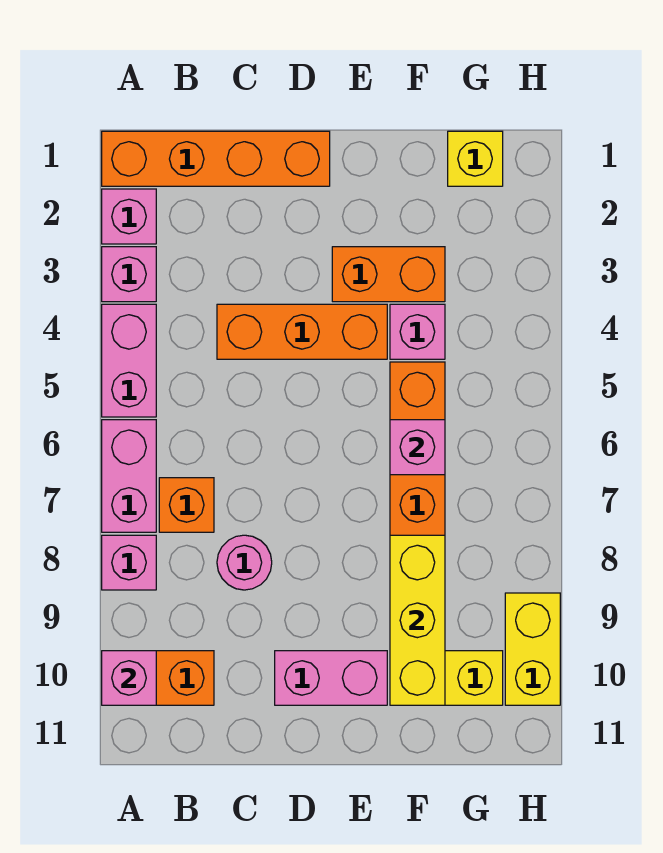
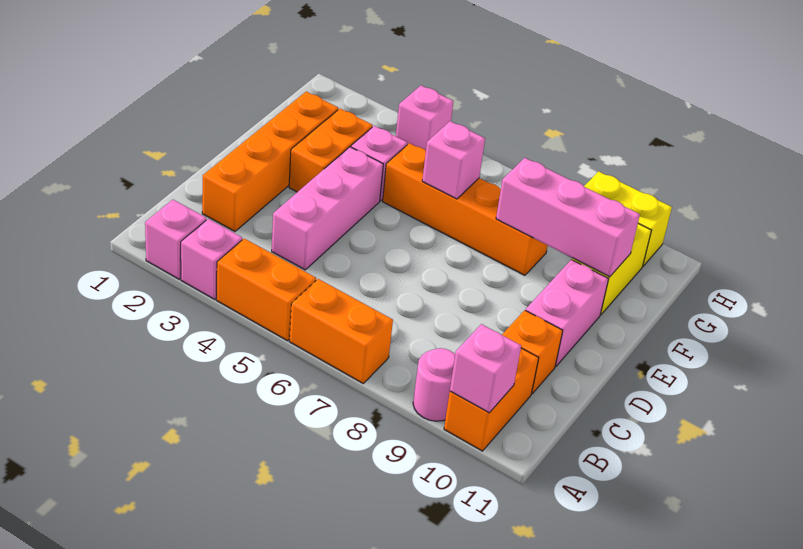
orange brick A1:D1 level 1 -> orange brick C2:F2 level 1
pink brick A4:A5 level 1 -> orange brick A4:A5 level 1
pink brick A6:A7 level 1 -> orange brick A6:A7 level 1
pink brick A8 level 1 -> pink brick H4 level 1
orange brick B7 level 1 -> orange brick C10 level 1
orange brick C4:E4 level 1 -> pink brick C4:E4 level 1
pink round brick C8 level 1 -> pink round brick A9 level 1
yellow brick F8:F10 level 2 -> pink brick F8:F10 level 2
yellow brick G1 level 1 -> none

